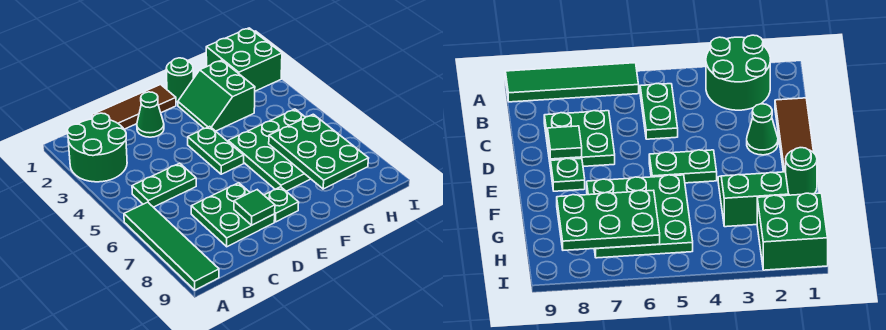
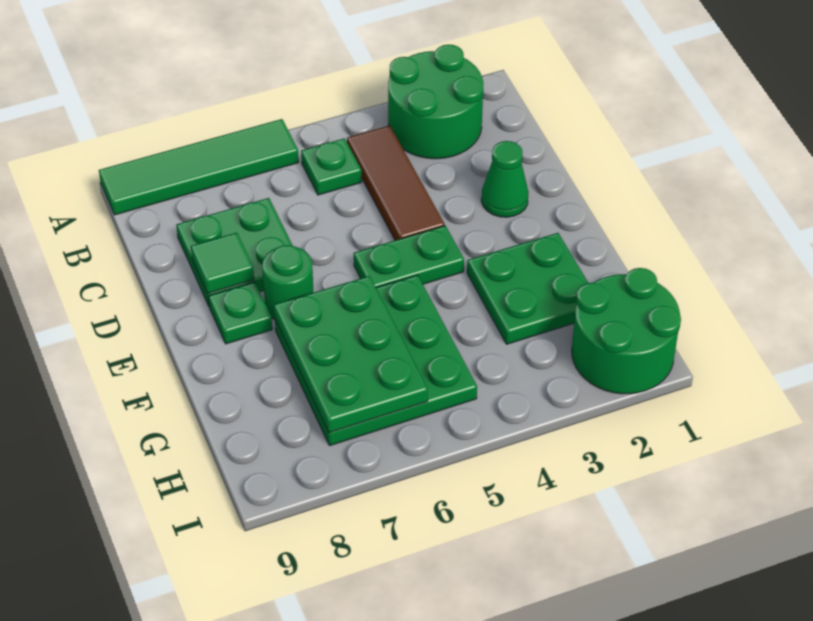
green plate B5:C5 level 1 -> green plate B5 level 1
brown tile C1:E1 level 1 -> brown tile B4:D4 level 1
green round brick F1 level 1 -> green round brick E7 level 1
green slope F2:G3 level 1 top G -> green plate F2:G3 level 1
green plate G6:H8 level 2 -> green plate F6:H7 level 2
green brick H1:I2 level 1 -> green round brick H1:I2 level 1

